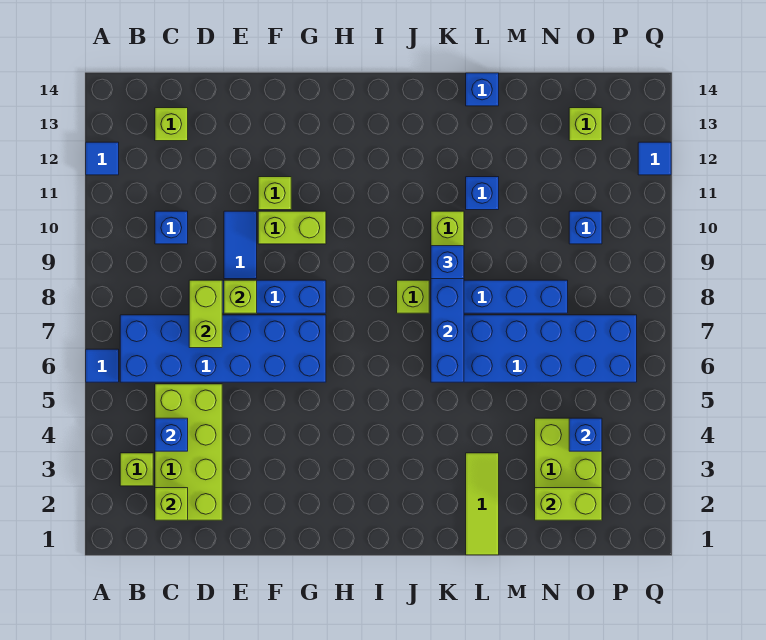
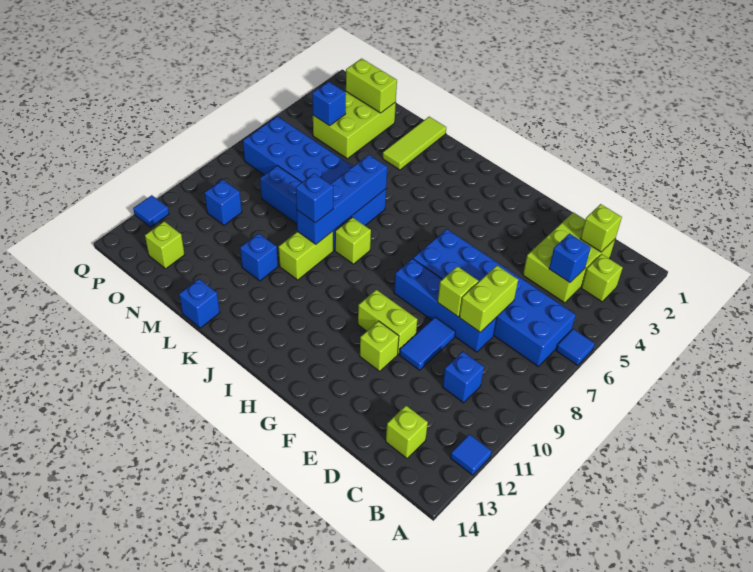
lime brick C2:D5 level 1 -> lime brick C2:D4 level 1

